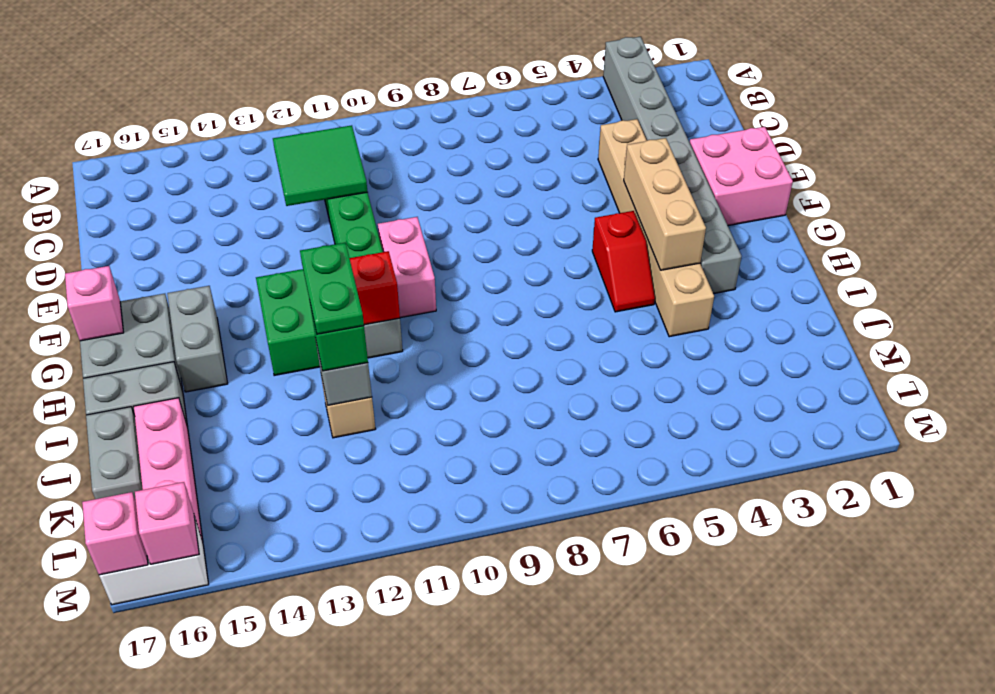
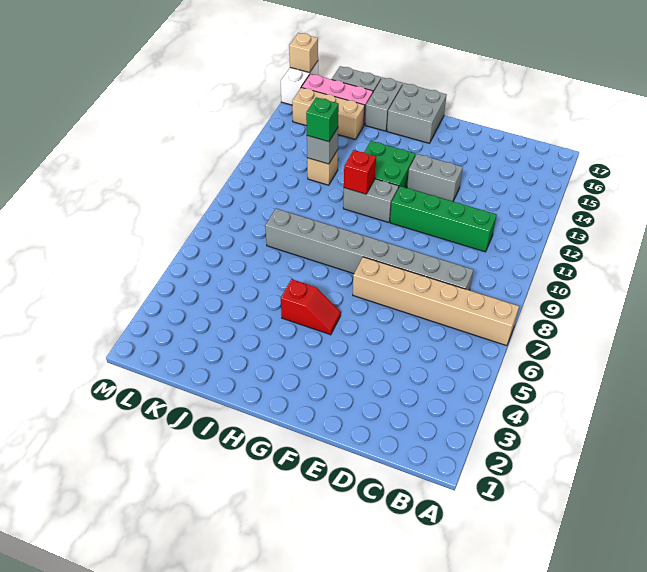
grey brick A3:H3 level 1 -> grey brick C8:J8 level 1
green tile C11:D12 level 2 -> none
tan brick D4:I4 level 1 -> tan brick A7:F7 level 1
pink brick E1:F2 level 1 -> none
tan brick F4:H4 level 2 -> tan brick J15:L15 level 1
pink brick F10:G10 level 1 -> none
red slope G5:H5 level 1 top G -> red slope G5:H5 level 1 top H
grey brick G15:H15 level 1 -> grey brick E13:F13 level 1
pink brick G17 level 2 -> none
green plate I12:J12 level 4 -> none
pink brick M16 level 2 -> none
pink brick M17 level 2 -> tan brick M17 level 2

